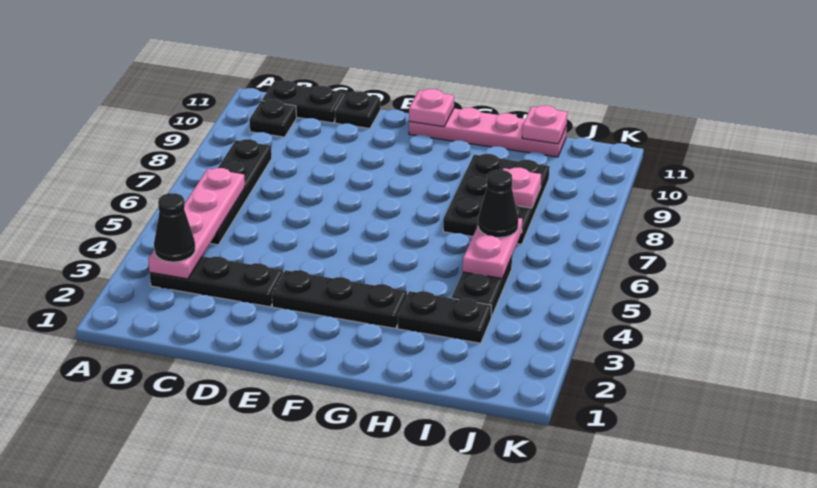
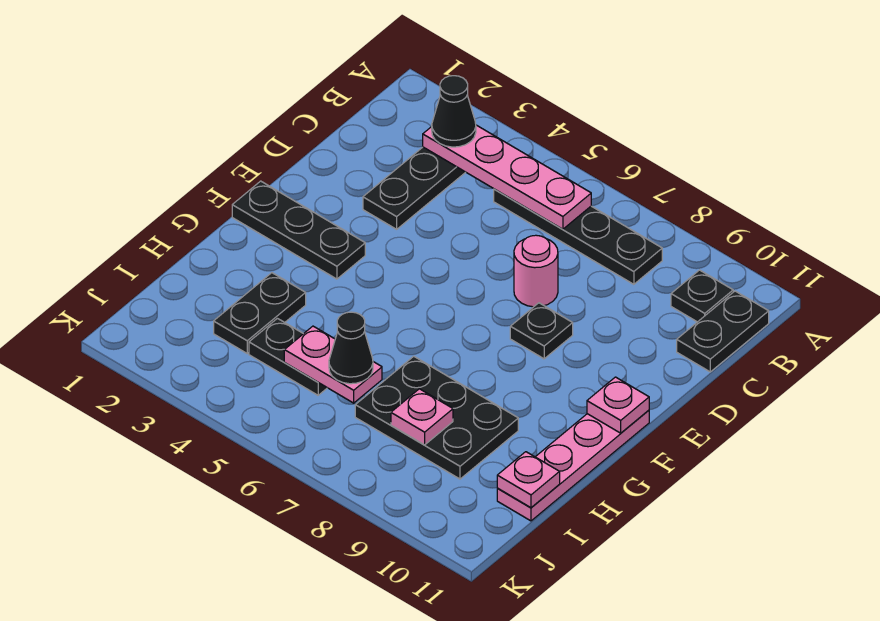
none -> pink round brick D7 level 1
black plate D11 level 1 -> black plate E8 level 1
black plate E3:G3 level 1 -> black plate F1:F3 level 1

